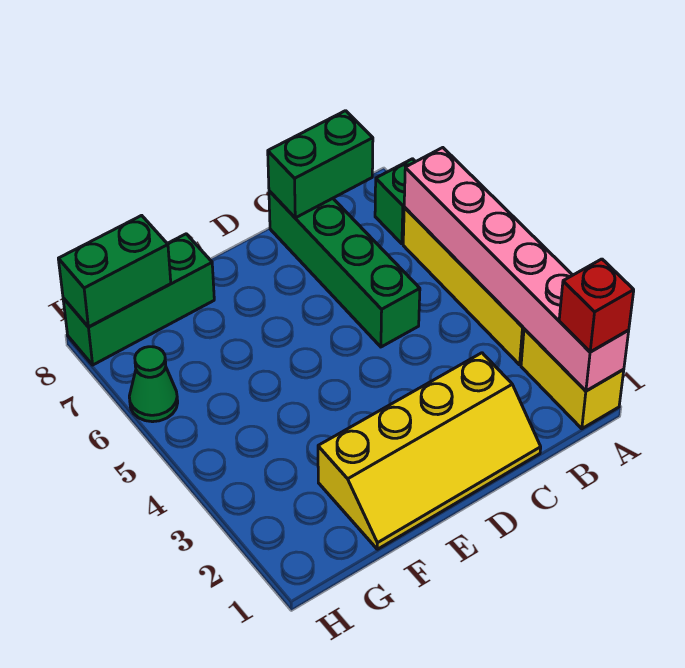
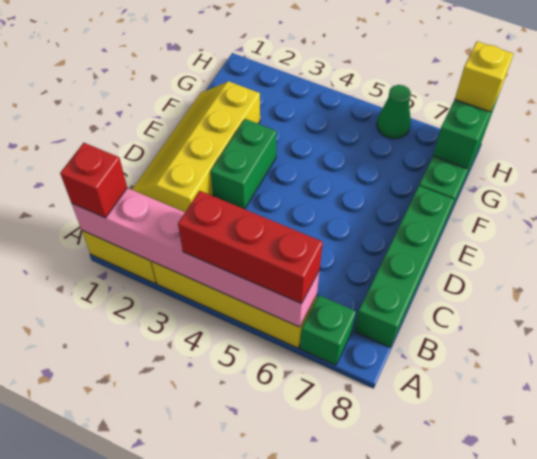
none -> red brick A4:A6 level 3
green brick B8:C8 level 2 -> green brick D3:E3 level 1
green brick C5:C8 level 1 -> green brick B8:E8 level 1
none -> yellow brick H8 level 3

